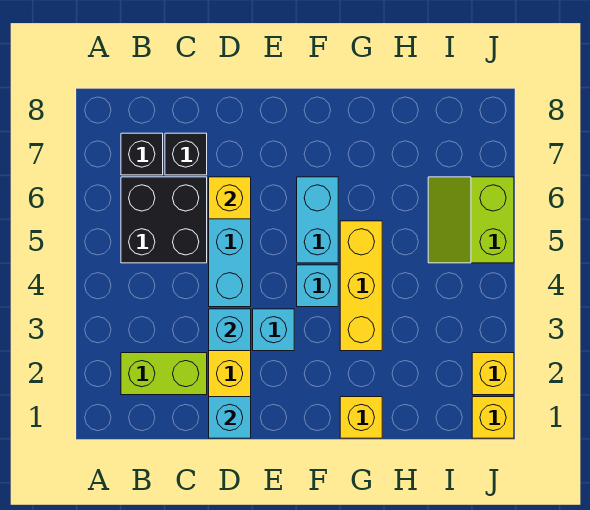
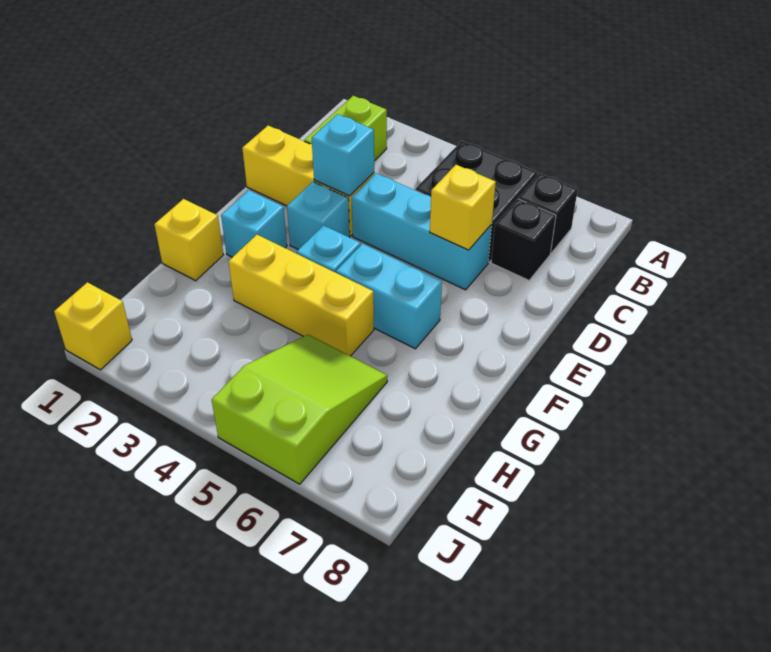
cyan brick D1 level 2 -> cyan brick F2 level 1
lime slope I5:J6 level 1 top J -> lime slope H5:J6 level 1 top J
yellow brick J2 level 1 -> none

